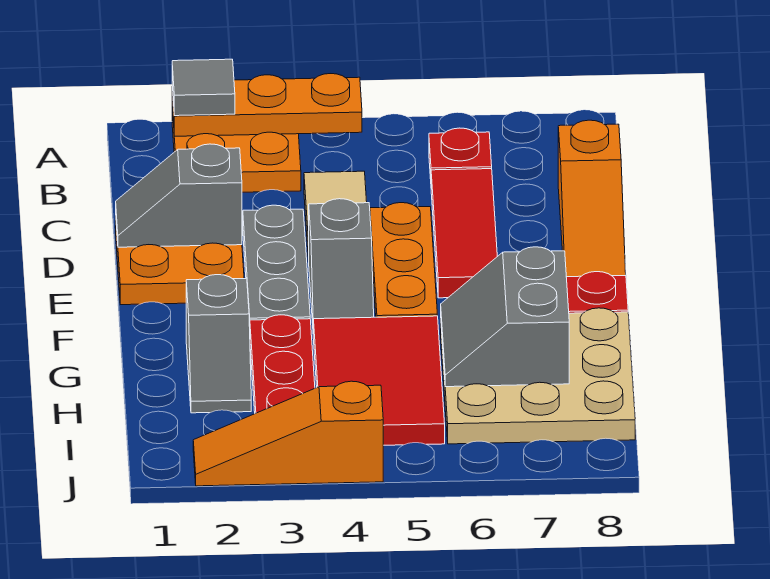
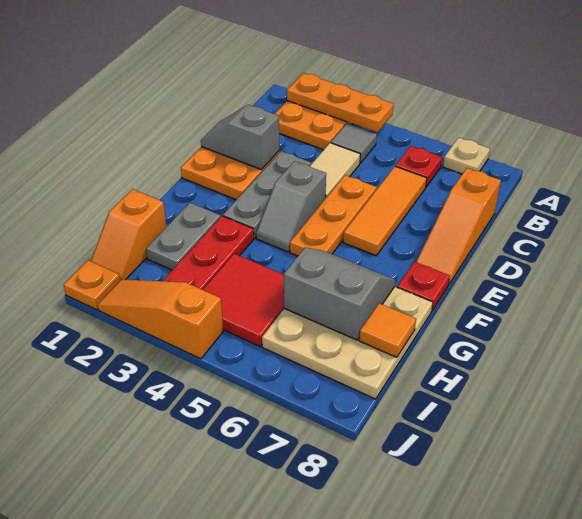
grey tile A2 level 3 -> grey tile B4 level 1
none -> tan plate A7 level 1
red tile C6:E6 level 1 -> orange tile C6:E6 level 1
grey slope G2:H2 level 1 top G -> grey plate G2:H2 level 1
red tile G4:I5 level 1 -> red tile H4:I5 level 1
grey slope G6:H7 level 2 top 7 -> grey slope G6:H7 level 2 top H
none -> orange slope H1:I1 level 1 top H
none -> orange tile H8 level 2
none -> orange plate J1 level 1

